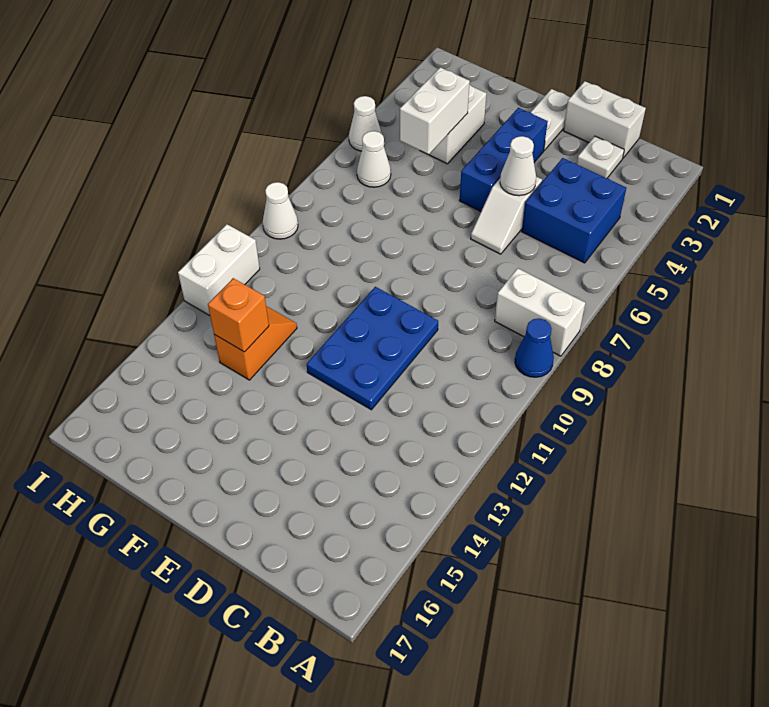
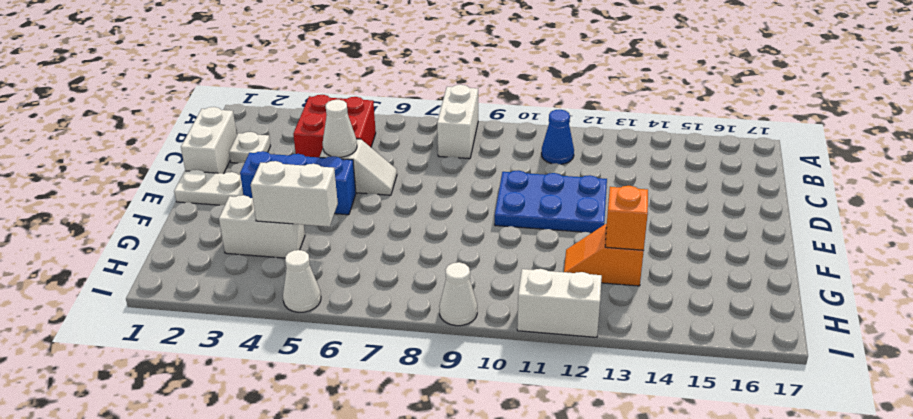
blue cone A9 level 1 -> blue cone B11 level 1
blue brick B4:C5 level 1 -> red brick B4:C5 level 1
white cone H6 level 1 -> none

